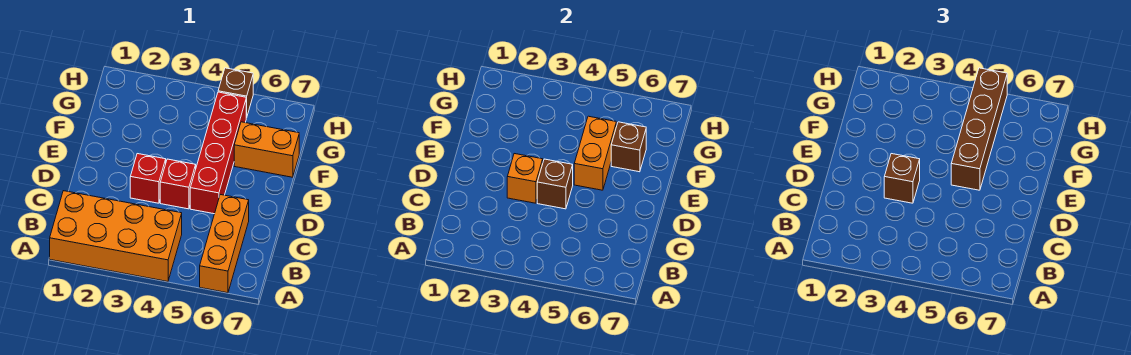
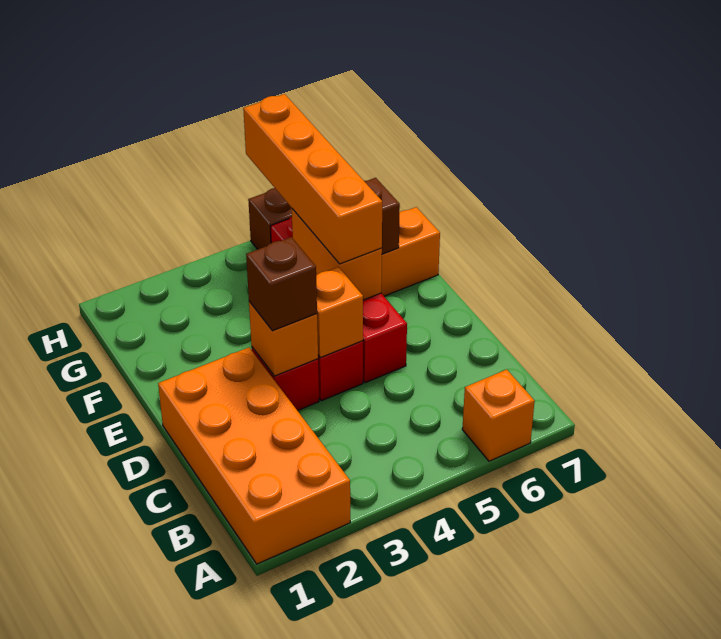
orange brick A1:B4 level 1 -> orange brick A1:D2 level 1
orange brick A6:C6 level 1 -> orange brick A6 level 1
brown brick D4 level 2 -> orange brick D4 level 2
brown brick E5:H5 level 3 -> orange brick E5:H5 level 3

